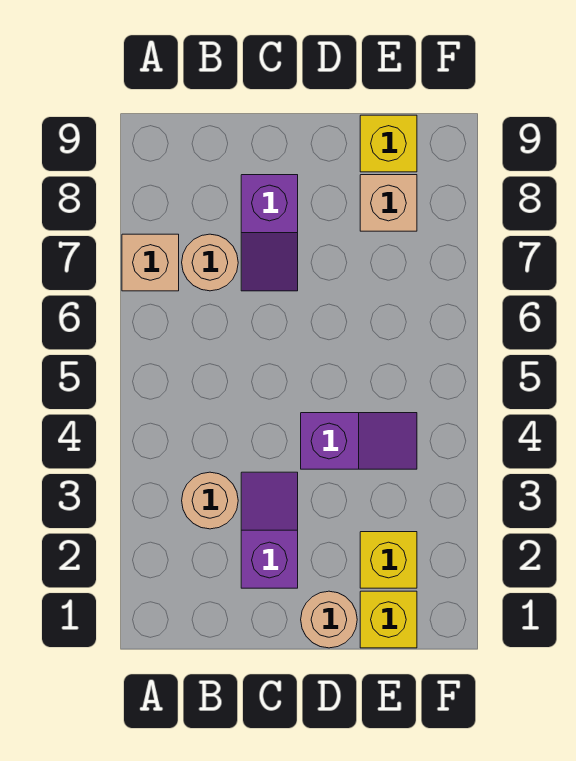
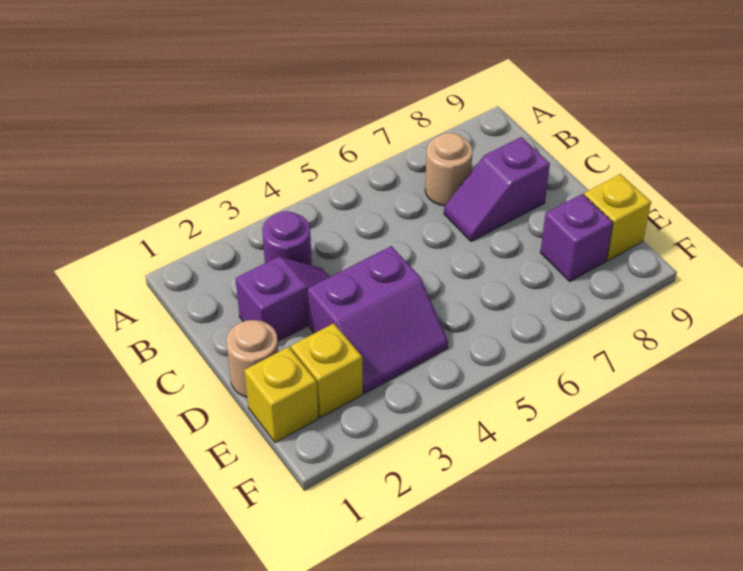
tan brick A7 level 1 -> none
tan round brick B3 level 1 -> purple round brick B3 level 1
purple slope D4:E4 level 1 top D -> purple slope D3:E4 level 1 top D
tan brick E8 level 1 -> purple brick E8 level 1

